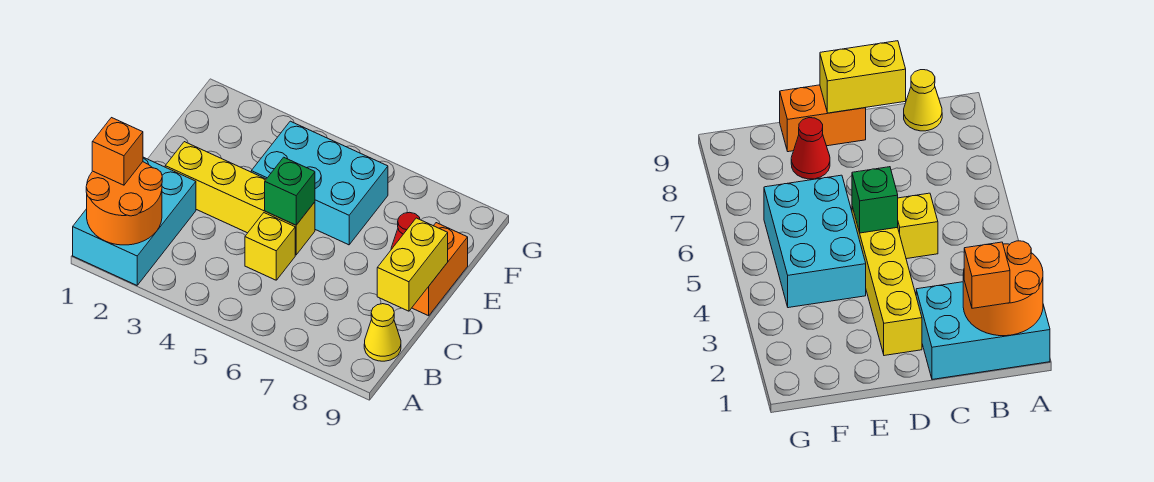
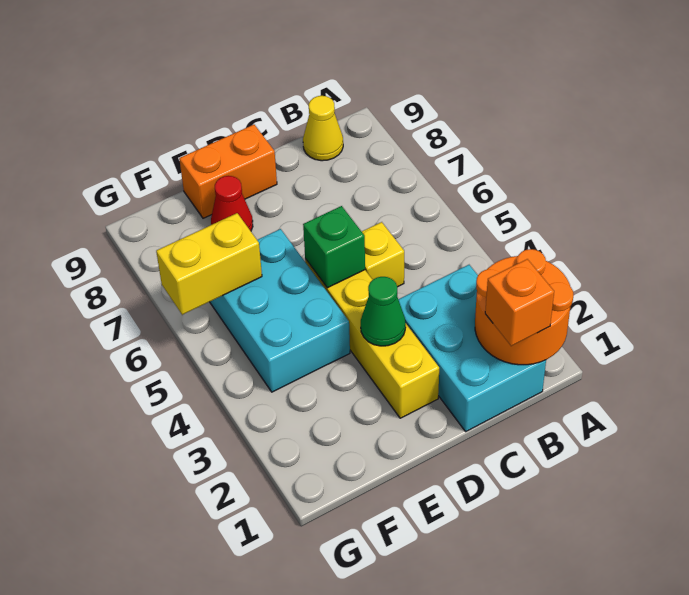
cyan brick A1:C2 level 1 -> cyan brick B1:C3 level 1
yellow brick C9:D9 level 2 -> yellow brick F6:G6 level 2
none -> green cone D3 level 2

